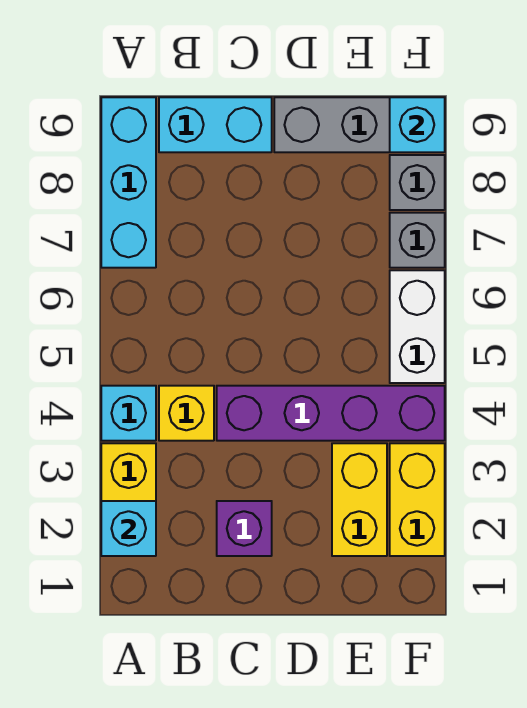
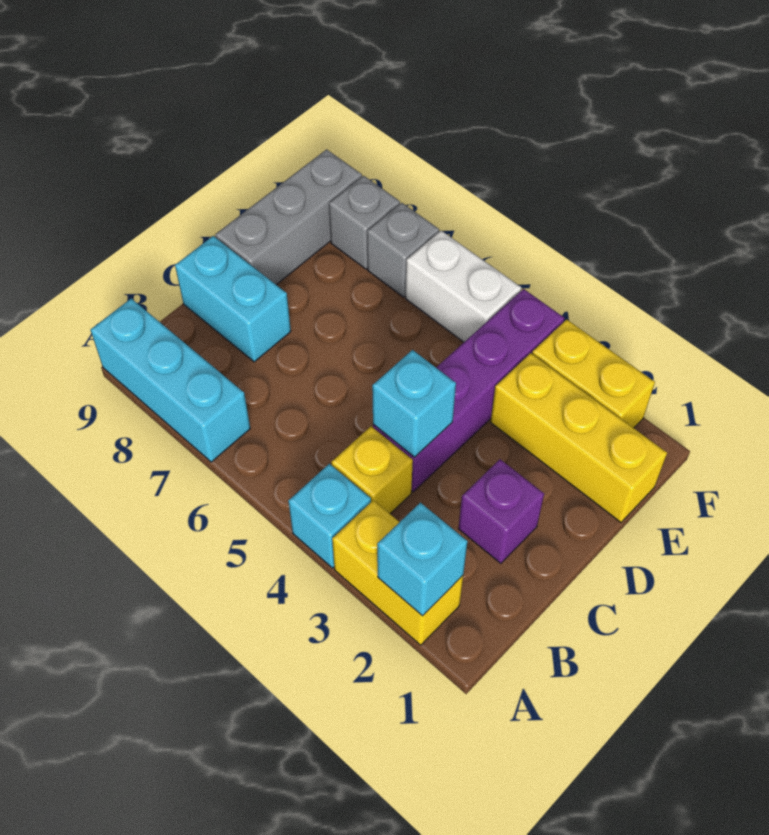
cyan brick B9:C9 level 1 -> cyan brick C8:C9 level 1
yellow brick E2:E3 level 1 -> yellow brick E1:E3 level 1
cyan brick F9 level 2 -> cyan brick C4 level 2

